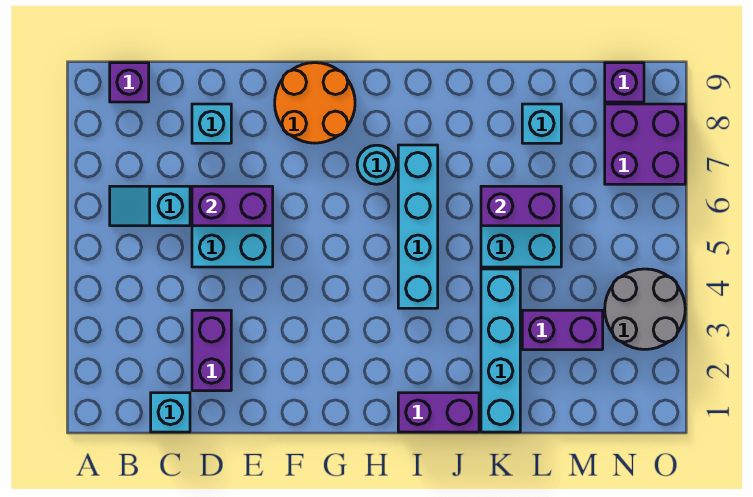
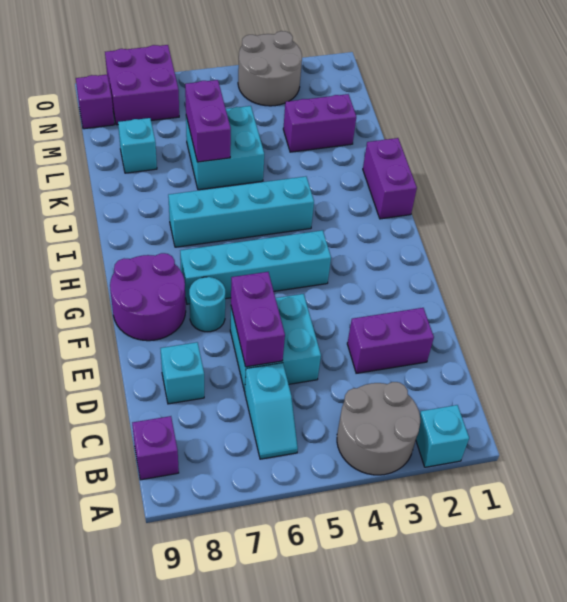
none -> grey round brick A3:B4 level 1
cyan brick C1 level 1 -> cyan brick A2 level 1
orange round brick F8:G9 level 1 -> purple round brick F8:G9 level 1
cyan round brick H7 level 1 -> cyan round brick F7 level 1
cyan brick K1:K4 level 1 -> cyan brick G4:G7 level 1
purple brick L3:M3 level 1 -> purple brick L2:L3 level 1

